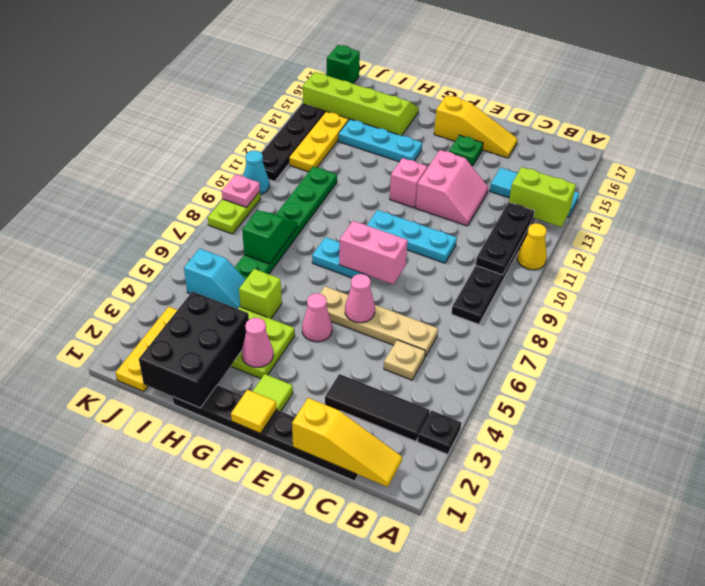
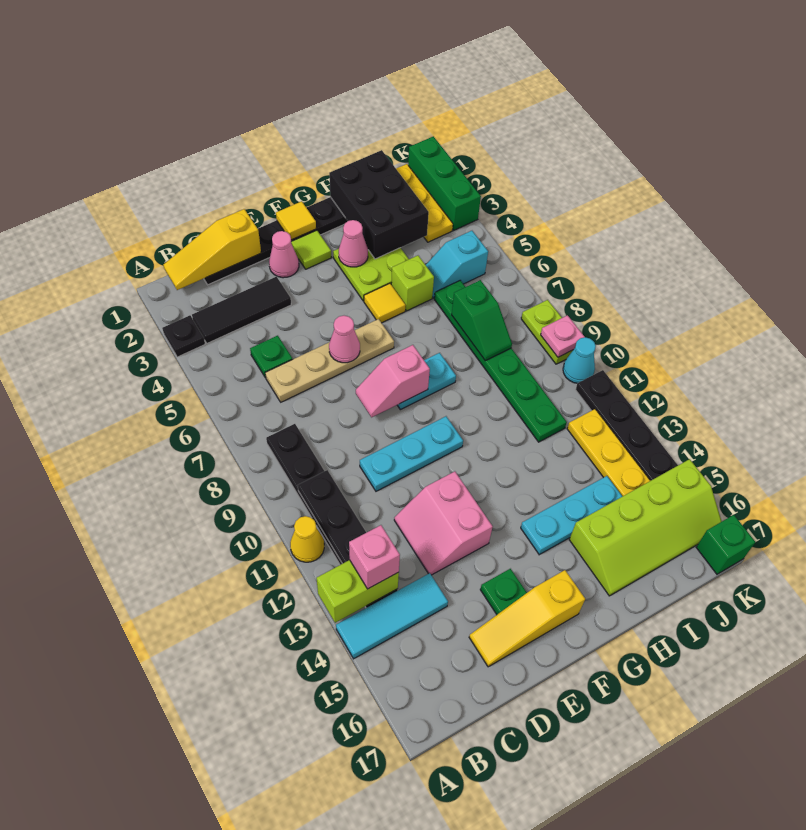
tan plate C5 level 1 -> green plate C5 level 1
pink brick E8:F8 level 2 -> pink slope E8:F8 level 2 top F
pink cone F5 level 1 -> pink cone E2 level 1
pink brick F12 level 1 -> pink brick B13 level 3
none -> yellow tile G5 level 1
none -> green brick K1:K3 level 1

